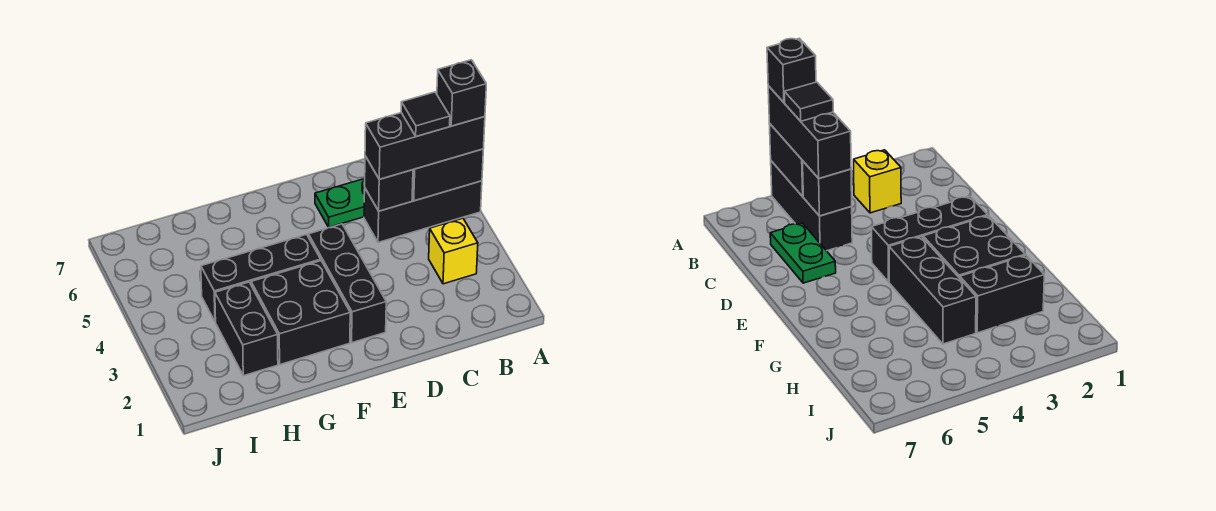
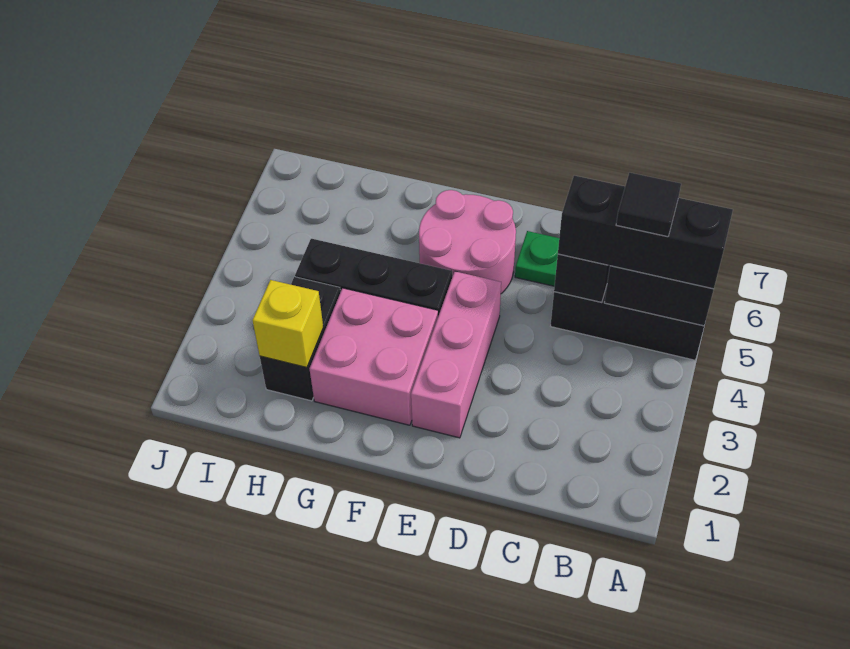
black brick A5 level 4 -> none
yellow brick B3 level 1 -> yellow brick H2 level 2
black brick E2:E4 level 1 -> pink brick E2:E4 level 1
none -> pink round brick E5:F6 level 1
black brick F2:G3 level 1 -> pink brick F2:G3 level 1

